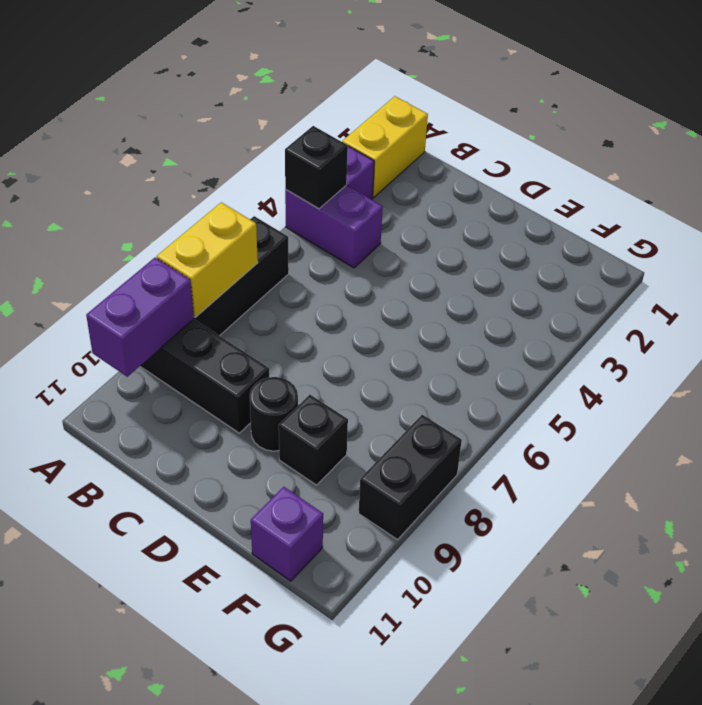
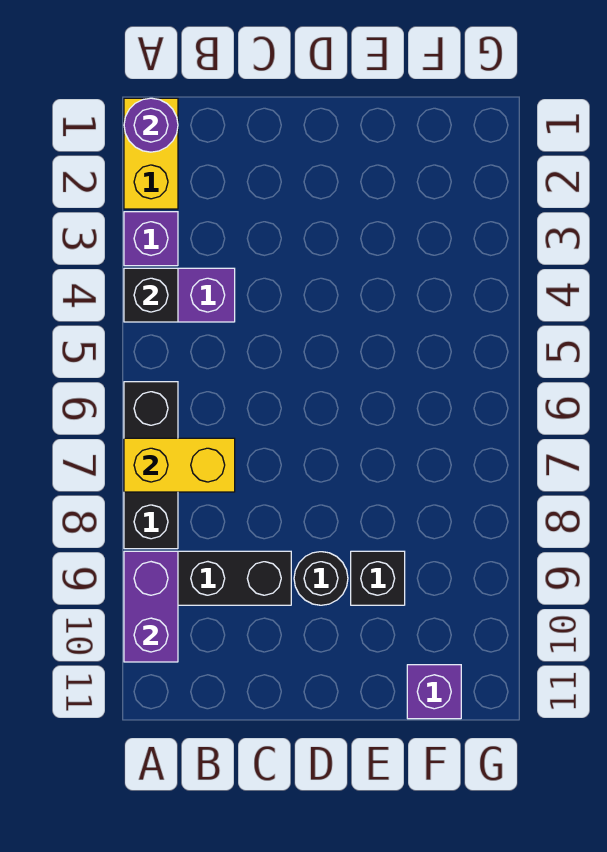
none -> purple round brick A1 level 2
yellow brick A7:A8 level 2 -> yellow brick A7:B7 level 2
black brick G8:G9 level 1 -> none

